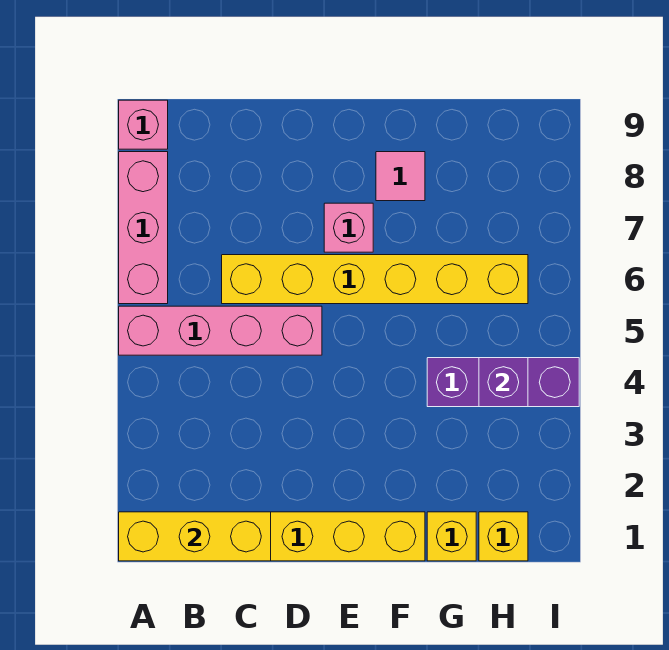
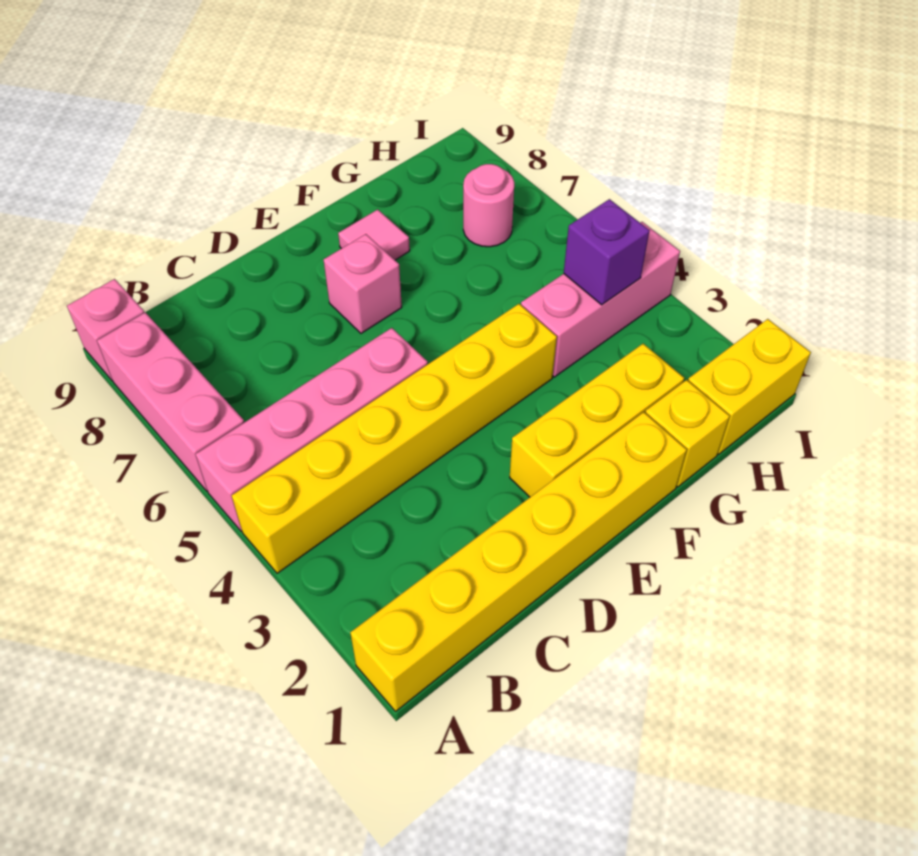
yellow brick A1:C1 level 2 -> yellow brick E2:G2 level 1
yellow brick C6:H6 level 1 -> yellow brick A4:F4 level 1
purple brick G4:I4 level 1 -> pink brick G4:I4 level 1
yellow brick H1 level 1 -> yellow brick H1:I1 level 1
none -> pink round brick H7 level 1

